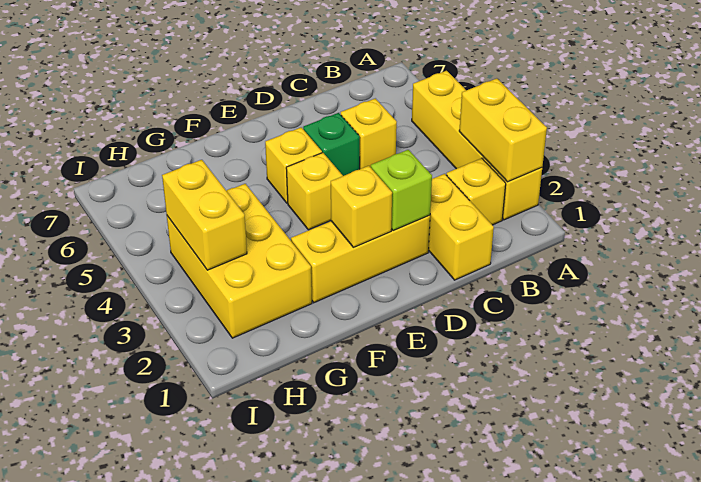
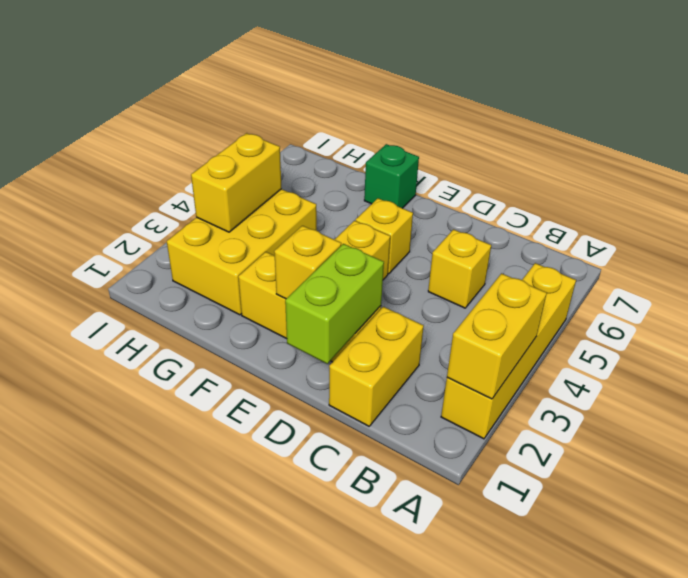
yellow brick B2 level 1 -> none
lime brick D2 level 2 -> lime brick D1:D2 level 2
green brick D5 level 1 -> green brick F7 level 1

